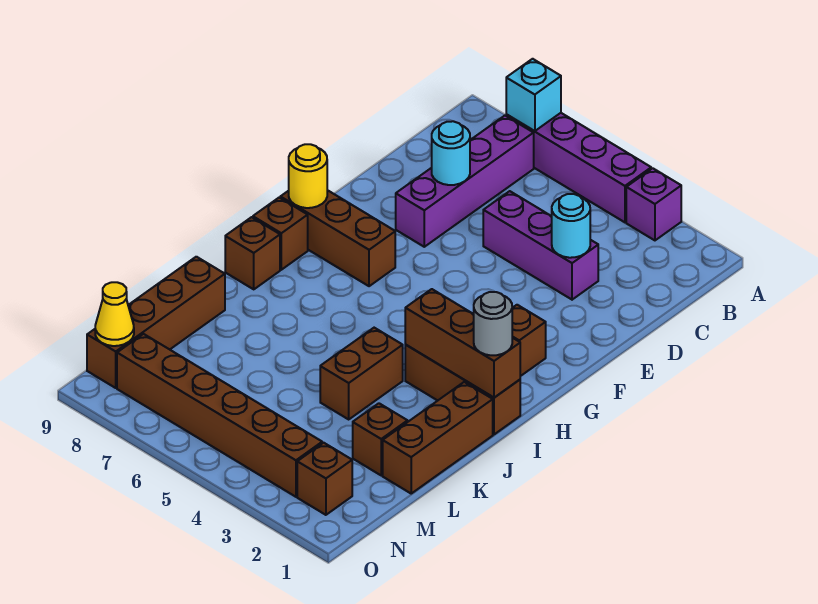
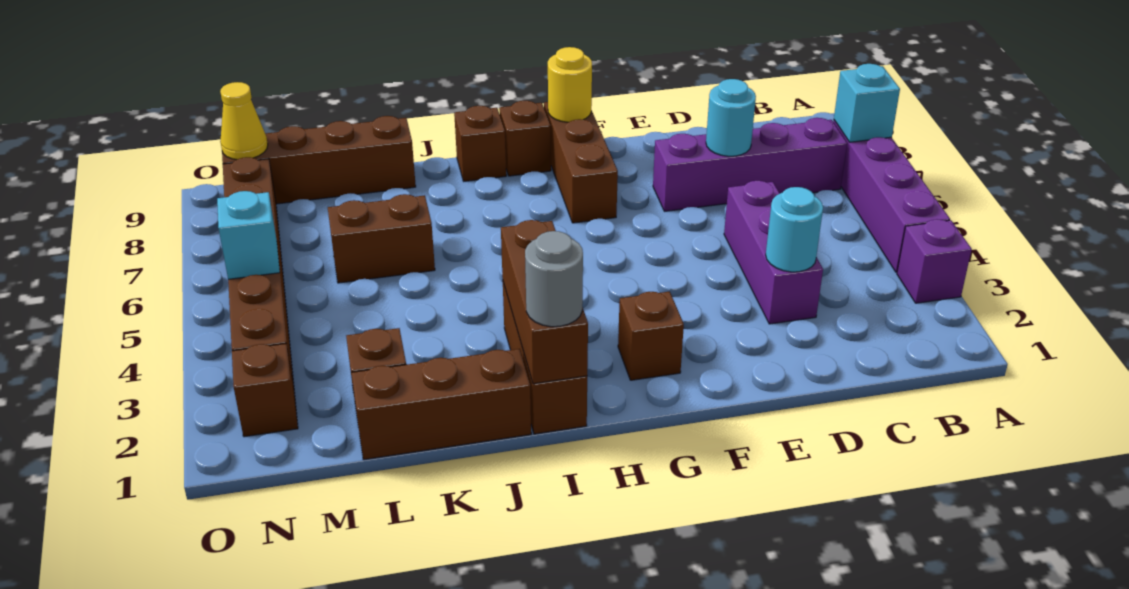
brown brick J4:K4 level 1 -> brown brick K6:L6 level 1
none -> cyan brick N5 level 2

